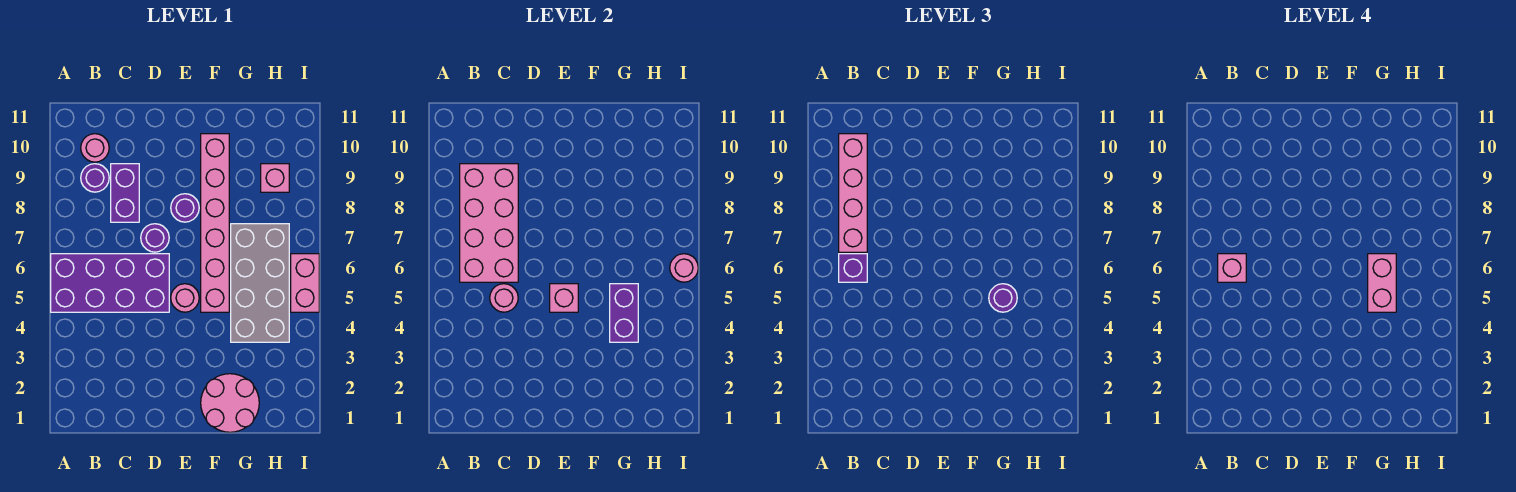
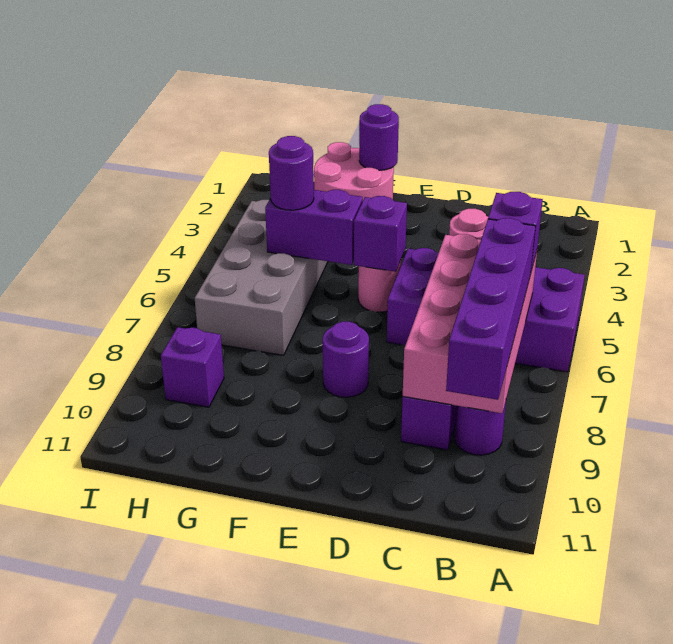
pink brick B6 level 4 -> none
pink brick B7:B10 level 3 -> purple brick B7:B10 level 3
pink round brick B10 level 1 -> none
purple round brick D7 level 1 -> purple round brick F1 level 2
pink brick E5 level 2 -> purple brick E5 level 2
pink brick F5:F10 level 1 -> none
purple brick G4:G5 level 2 -> purple brick F5:G5 level 2
pink brick G5:G6 level 4 -> none
pink brick H9 level 1 -> purple brick H9 level 1
pink brick I5:I6 level 1 -> none
pink round brick I6 level 2 -> none

